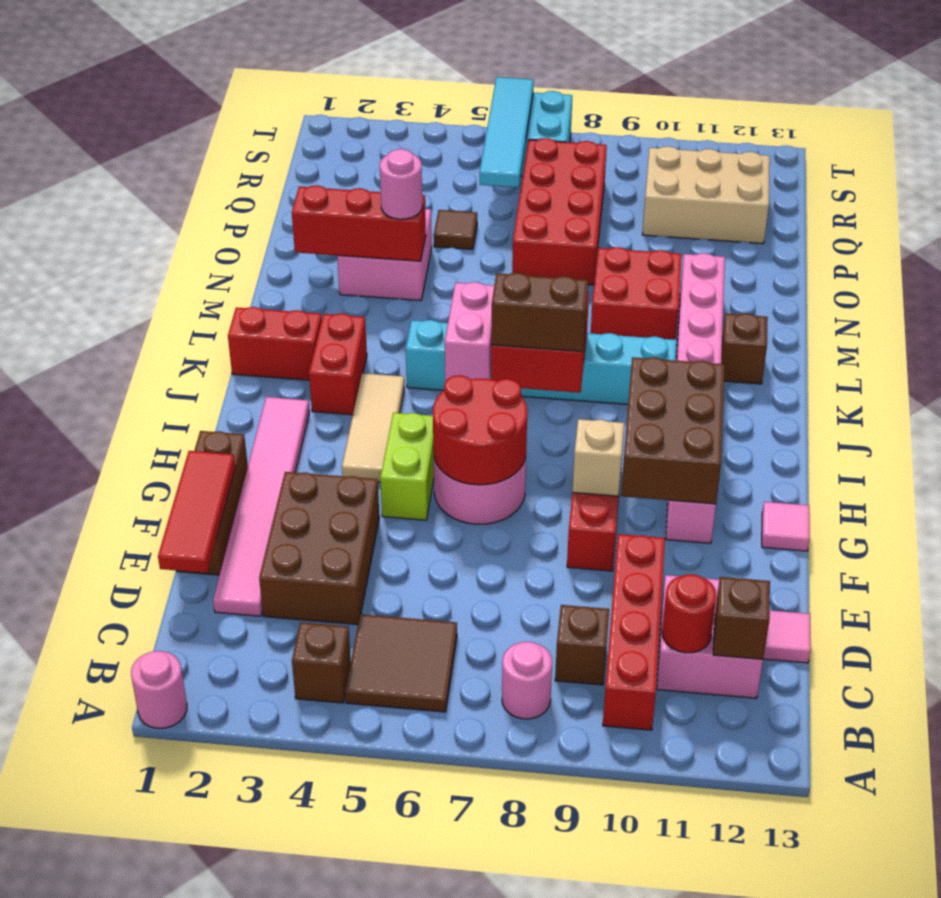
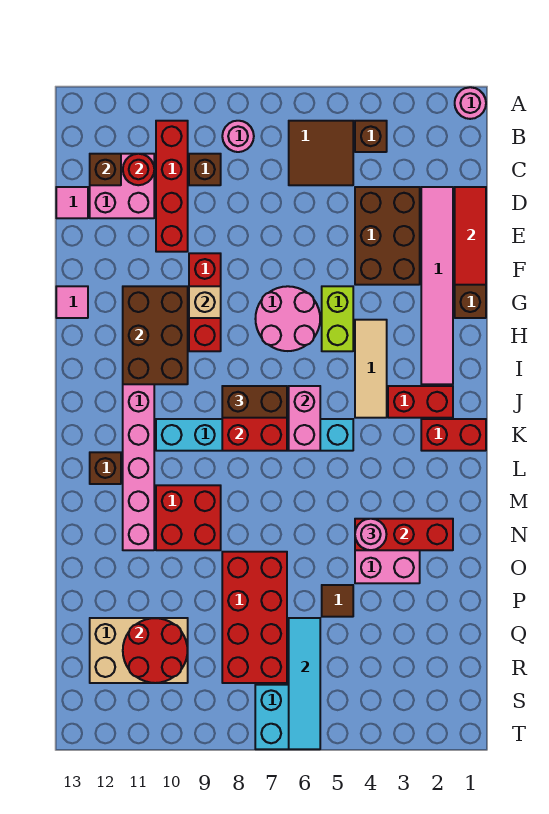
red round brick G6:H7 level 2 -> red round brick Q10:R11 level 2
red brick J3:K3 level 1 -> red brick J2:J3 level 1

